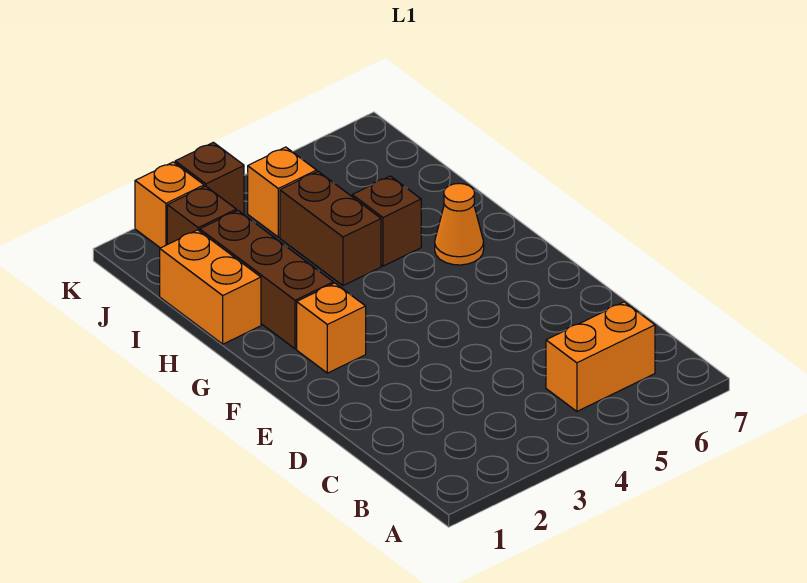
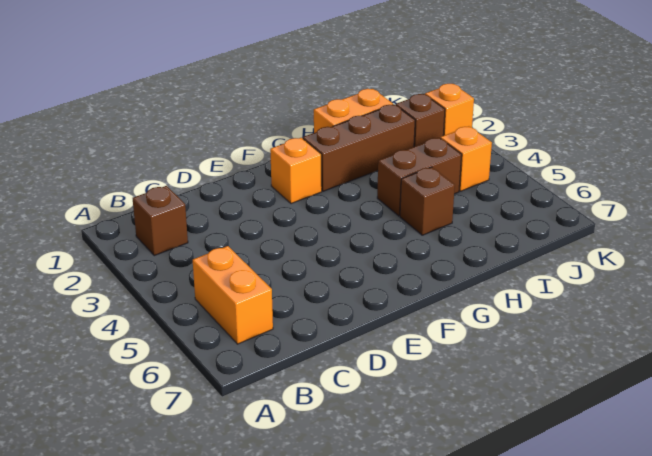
orange cone G6 level 1 -> none
brown brick K3 level 1 -> brown brick B2 level 1

